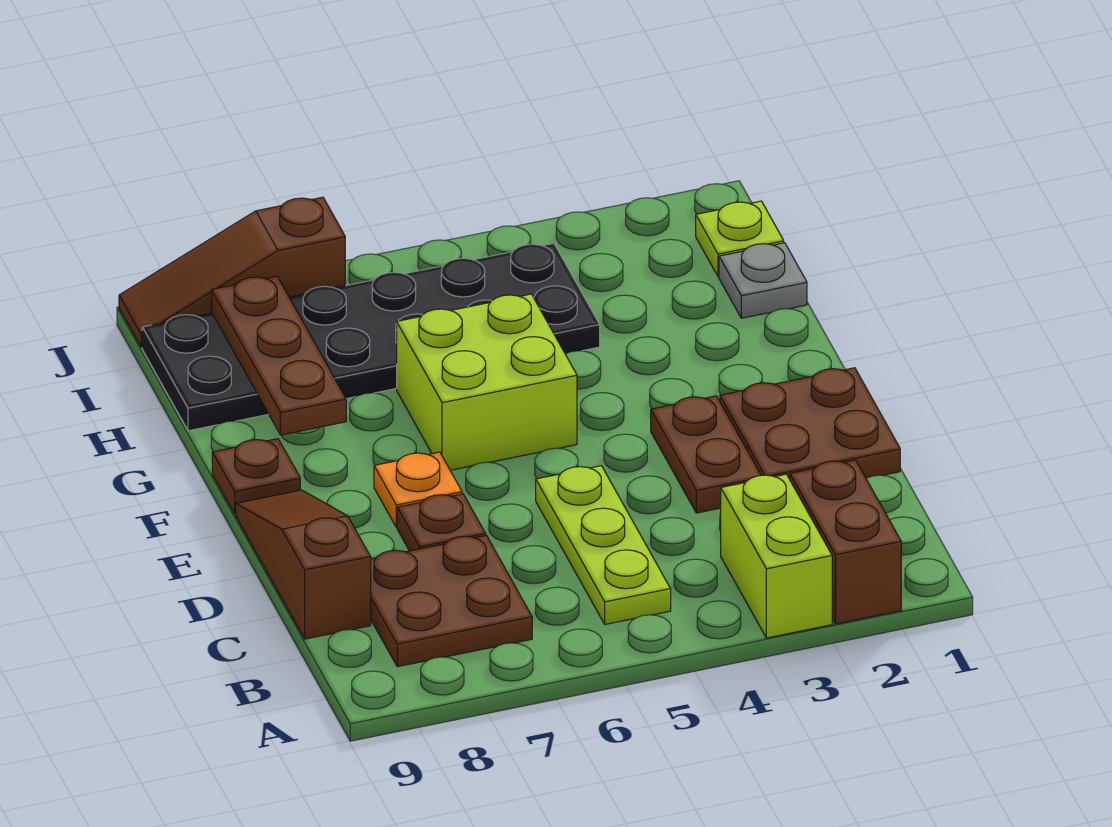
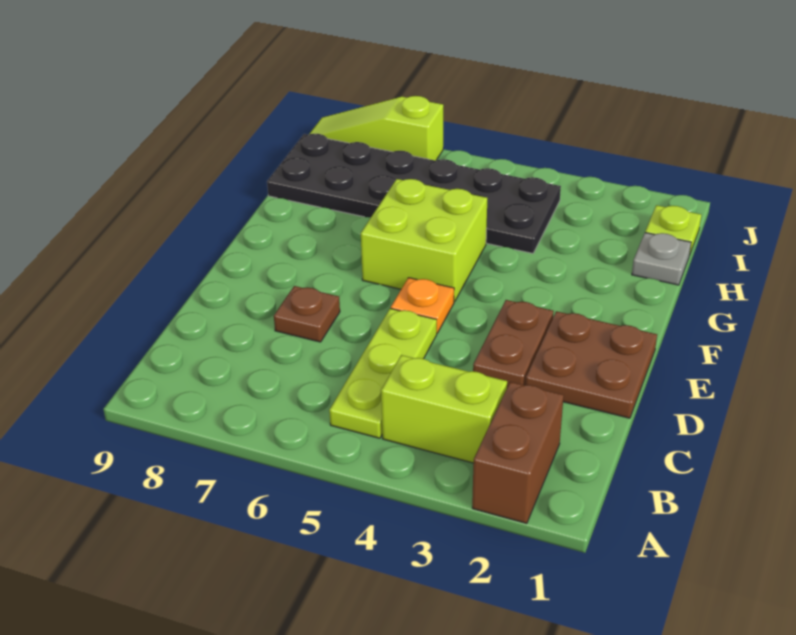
lime brick A3:B3 level 1 -> lime brick B3:B4 level 1
brown plate B7:C8 level 1 -> none
brown slope C9:E9 level 1 top C -> none
orange plate E7 level 1 -> orange plate E5 level 1
brown plate F9 level 1 -> none
brown plate G8:I8 level 2 -> none
brown slope J7:J9 level 1 top 7 -> lime slope J7:J9 level 1 top 7

